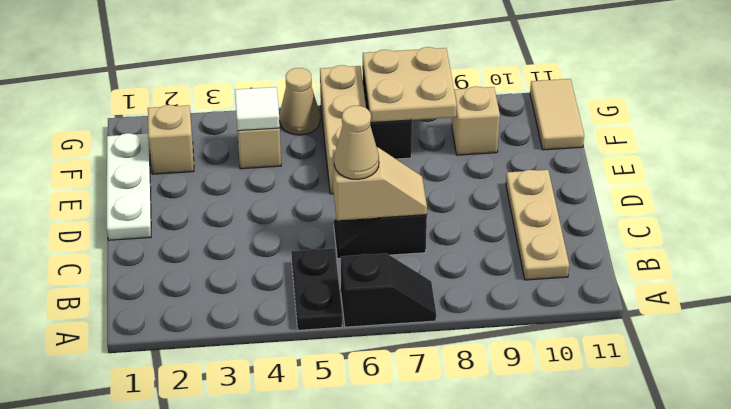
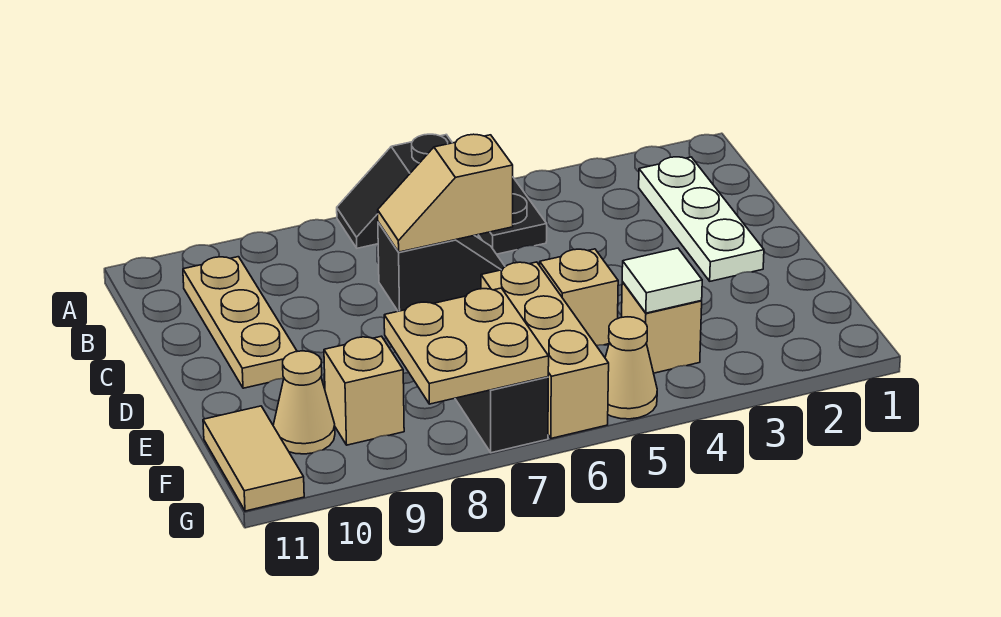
tan cone C6 level 3 -> tan cone F10 level 1
white plate D1:F1 level 1 -> white plate B2:D2 level 1
tan brick F2 level 1 -> tan brick E5 level 1

